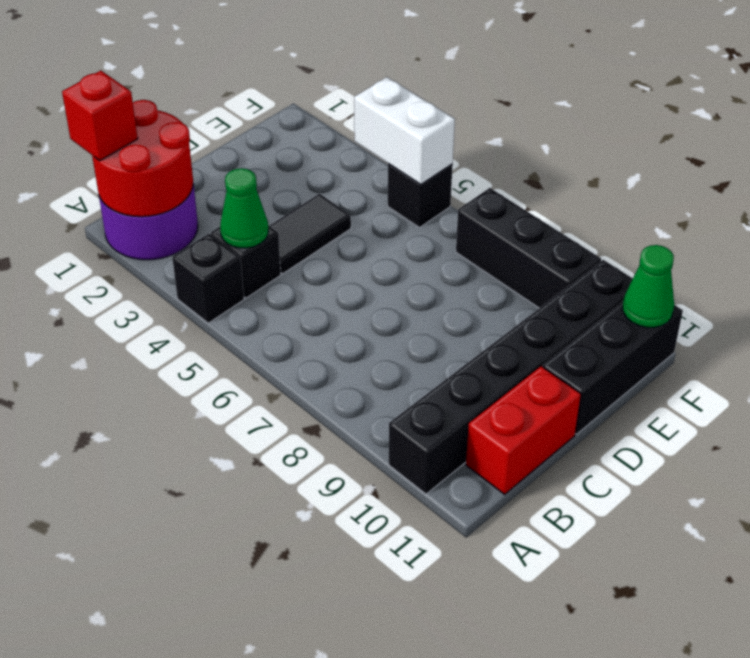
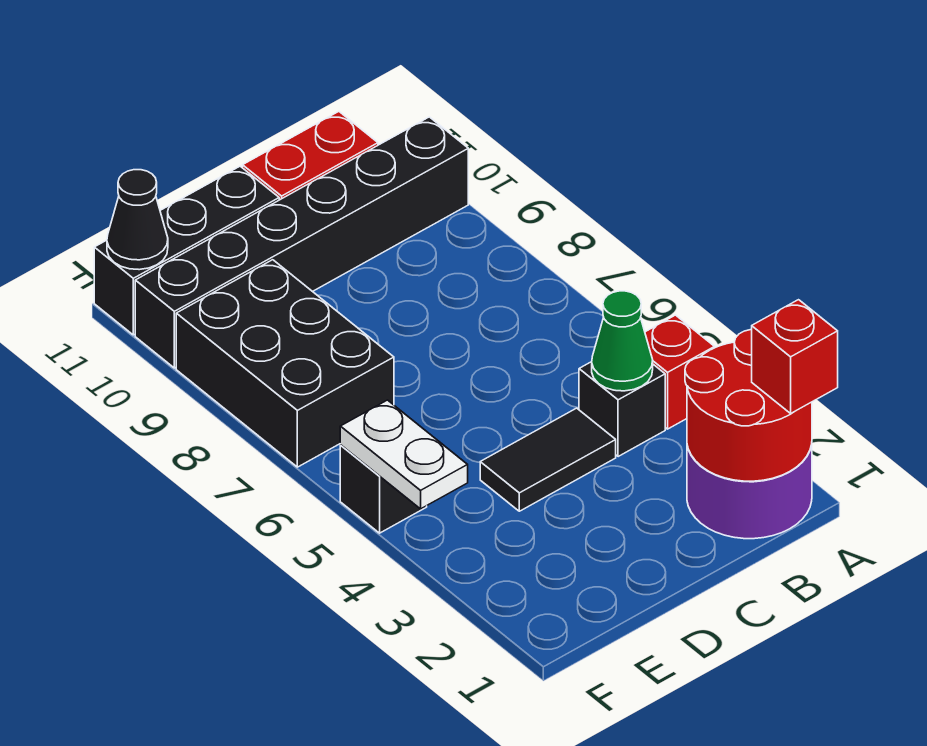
black brick A4 level 1 -> red brick A4 level 1
white brick F4:F5 level 2 -> white plate F4:F5 level 2
black brick F7:F9 level 1 -> black brick E7:F9 level 1
green cone F11 level 2 -> black cone F11 level 2

